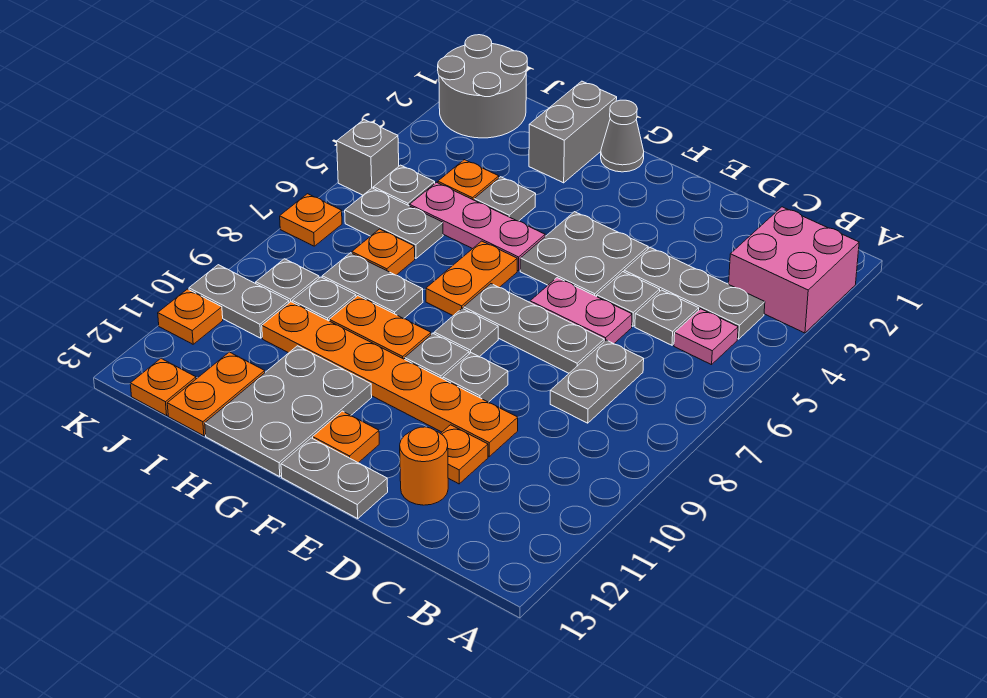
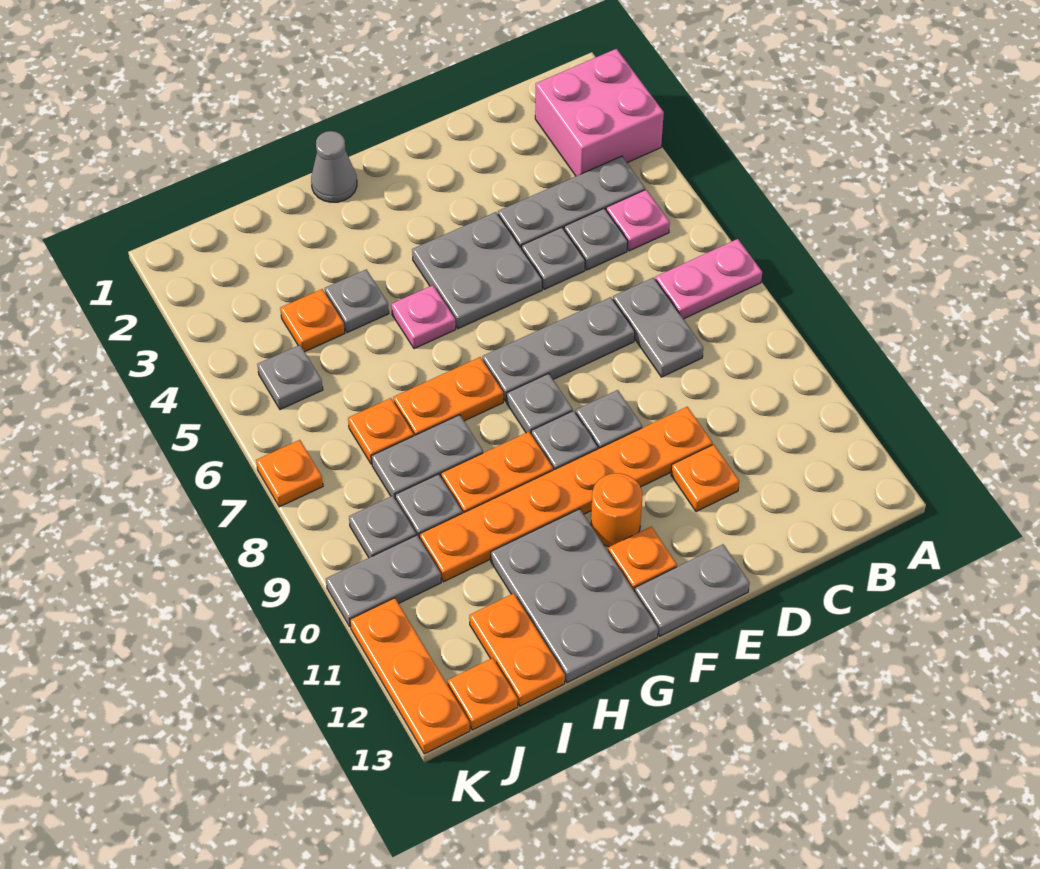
pink plate D6:E6 level 1 -> pink plate A7:B7 level 1
orange round brick D12 level 1 -> orange round brick F11 level 1
pink plate G5:I5 level 1 -> pink plate G5 level 1
orange plate G6:G7 level 1 -> orange plate G7:H7 level 1
grey brick H1:H2 level 1 -> none
grey plate I6:J6 level 1 -> none
grey round brick J1:K2 level 1 -> none
grey brick K5 level 1 -> none
orange plate K11 level 1 -> orange plate K11:K13 level 1

